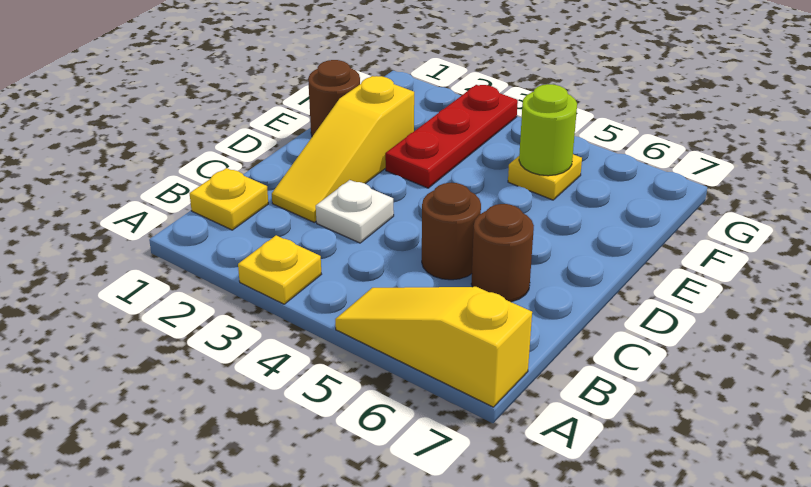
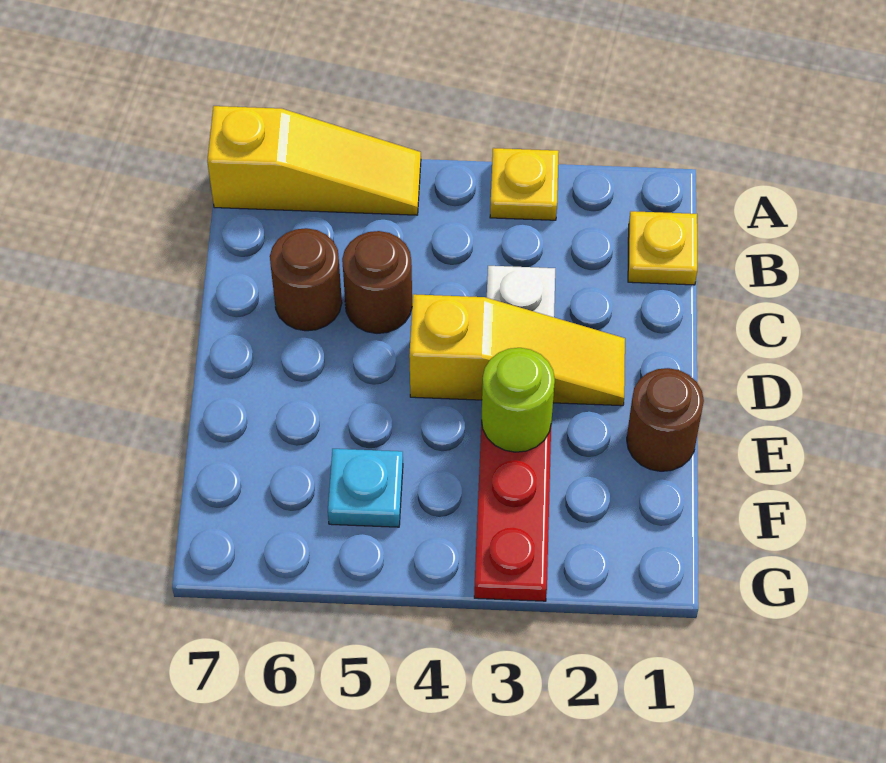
yellow slope C2:E2 level 1 top E -> yellow slope D2:D4 level 1 top 4
yellow plate F5 level 1 -> cyan plate F5 level 1
lime round brick F5 level 2 -> lime round brick E3 level 2

